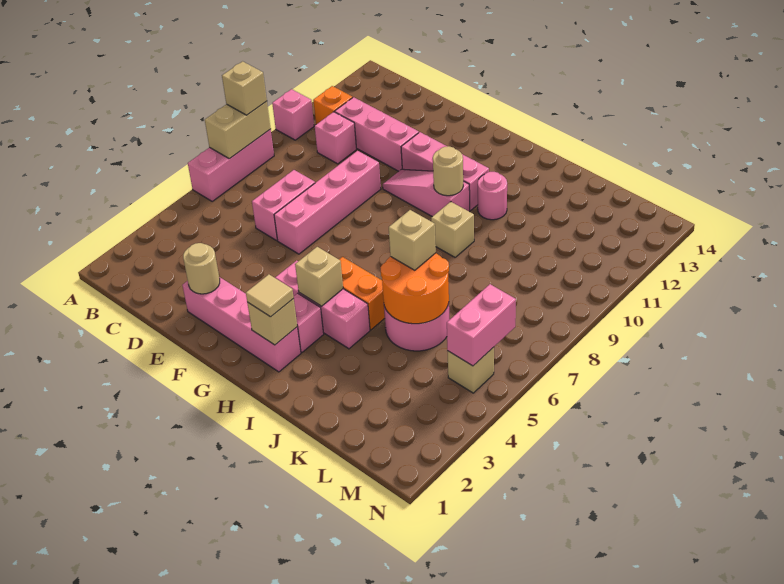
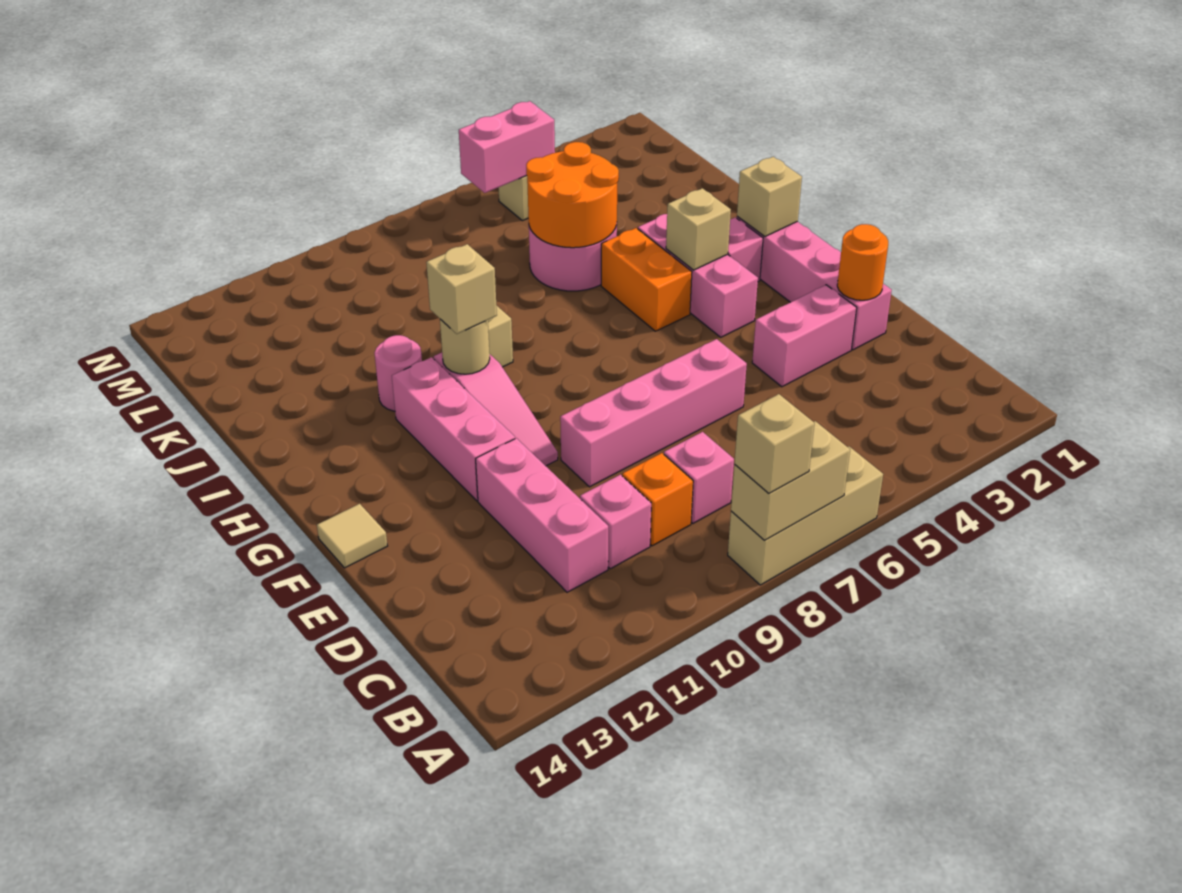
pink brick A6:A8 level 1 -> tan brick A6:A8 level 1
pink brick A10 level 1 -> pink brick C8 level 1
orange brick B11 level 1 -> orange brick C9 level 1
pink brick D6:D7 level 1 -> pink brick E3:E4 level 1
tan round brick E2 level 2 -> orange round brick E2 level 2
tan tile H2 level 3 -> tan tile F14 level 1
tan brick J6 level 3 -> tan brick H10 level 3

